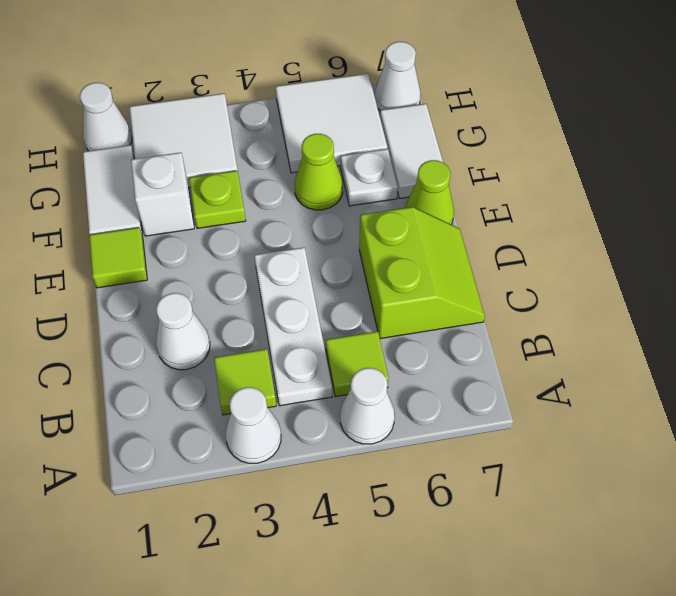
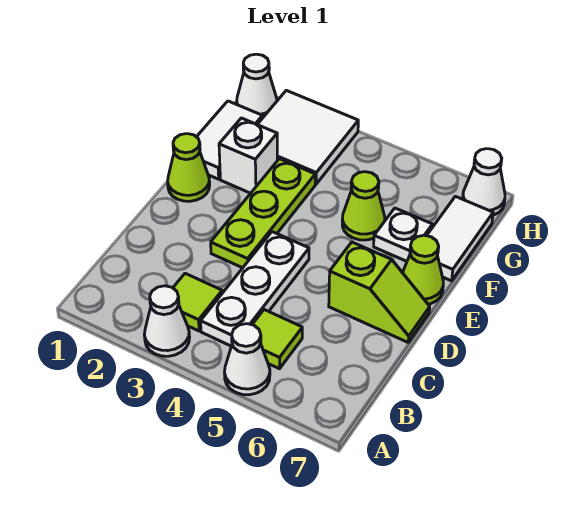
white cone C2 level 1 -> none
lime slope C6:D7 level 1 top 6 -> lime slope D6:D7 level 1 top 6
lime tile E1 level 1 -> lime cone E1 level 1
lime plate F3 level 1 -> lime plate D3:F3 level 1
white tile G5:H6 level 1 -> none

